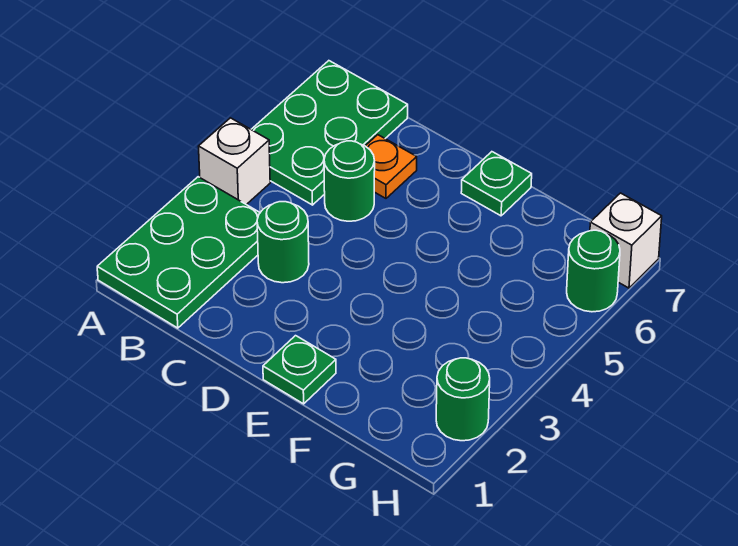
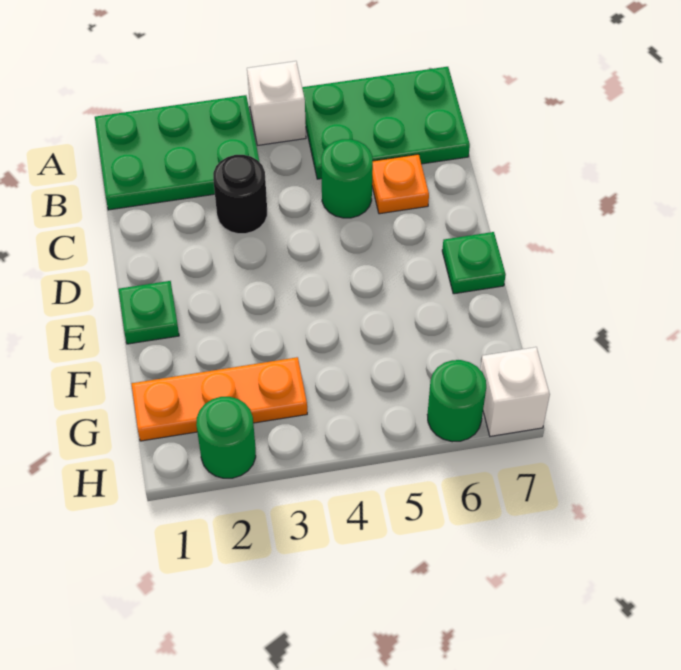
green round brick C3 level 1 -> black round brick C3 level 1
none -> orange plate G1:G3 level 1

